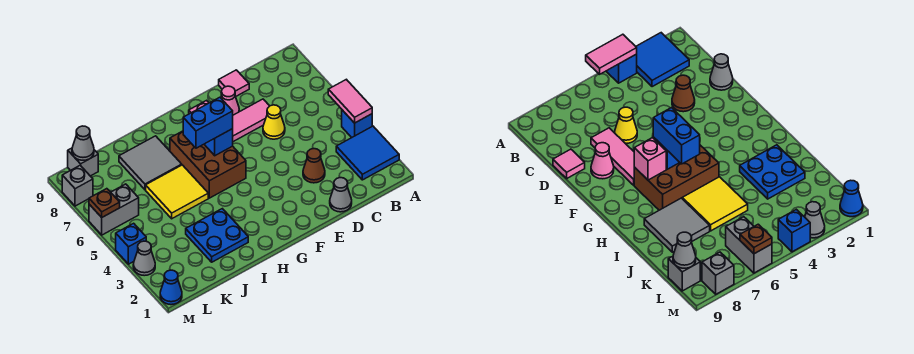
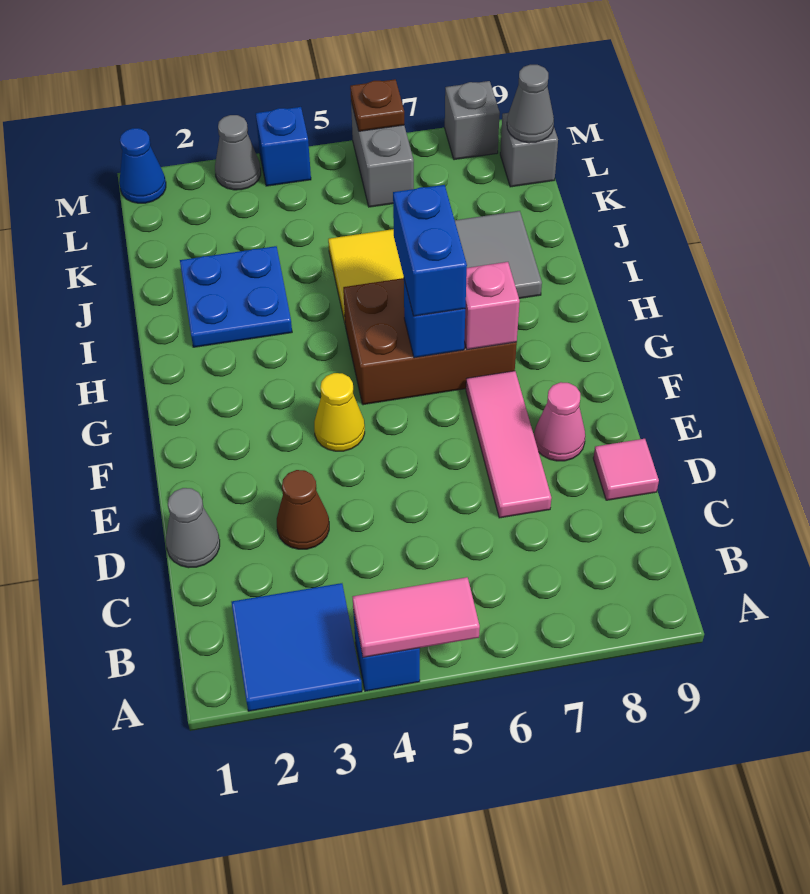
yellow cone D6 level 1 -> yellow cone F4 level 1

